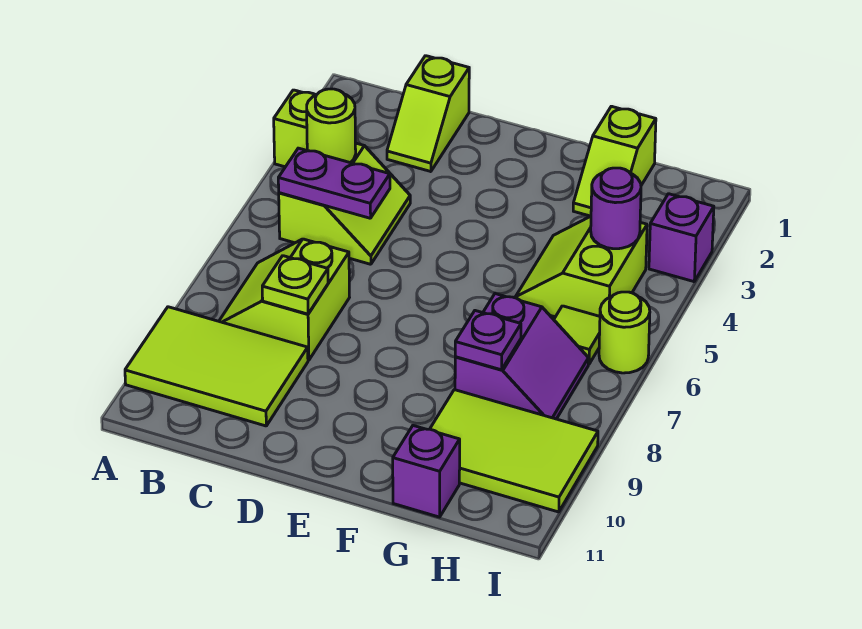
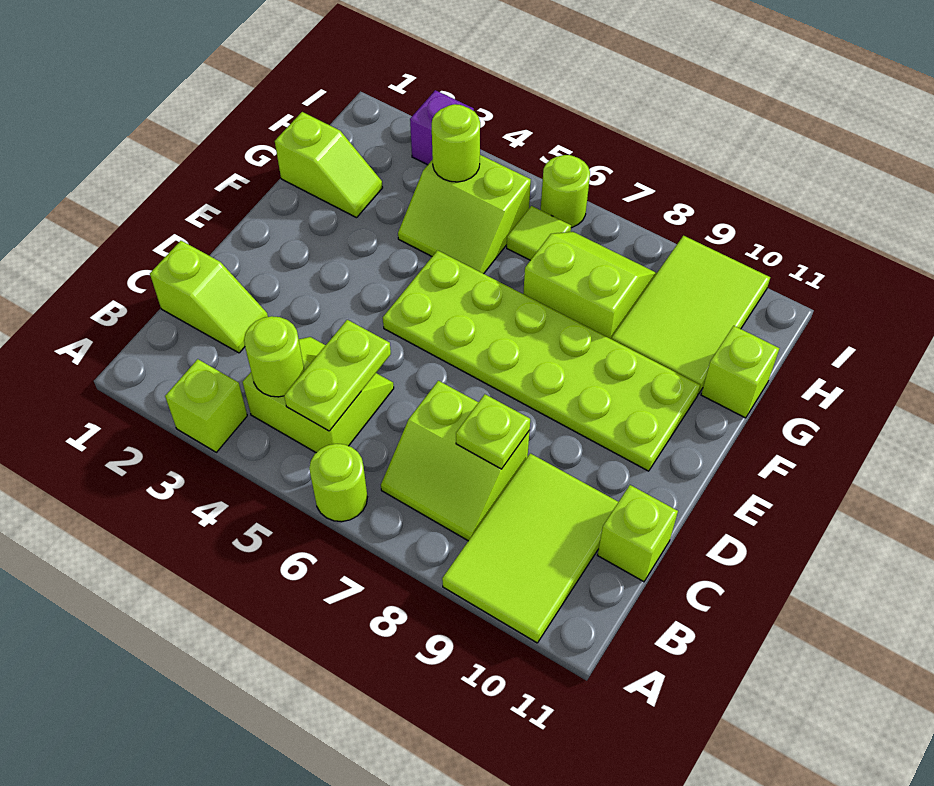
none -> lime round brick A6 level 1
purple plate B5:C5 level 2 -> lime plate B5:C5 level 2
none -> lime brick C11 level 1
none -> lime plate E5:F10 level 1
purple slope G7:H8 level 1 top G -> lime slope G7:H8 level 1 top G
purple plate G8 level 2 -> none
purple brick G11 level 1 -> lime brick G11 level 1
purple round brick H4 level 2 -> lime round brick H4 level 2

